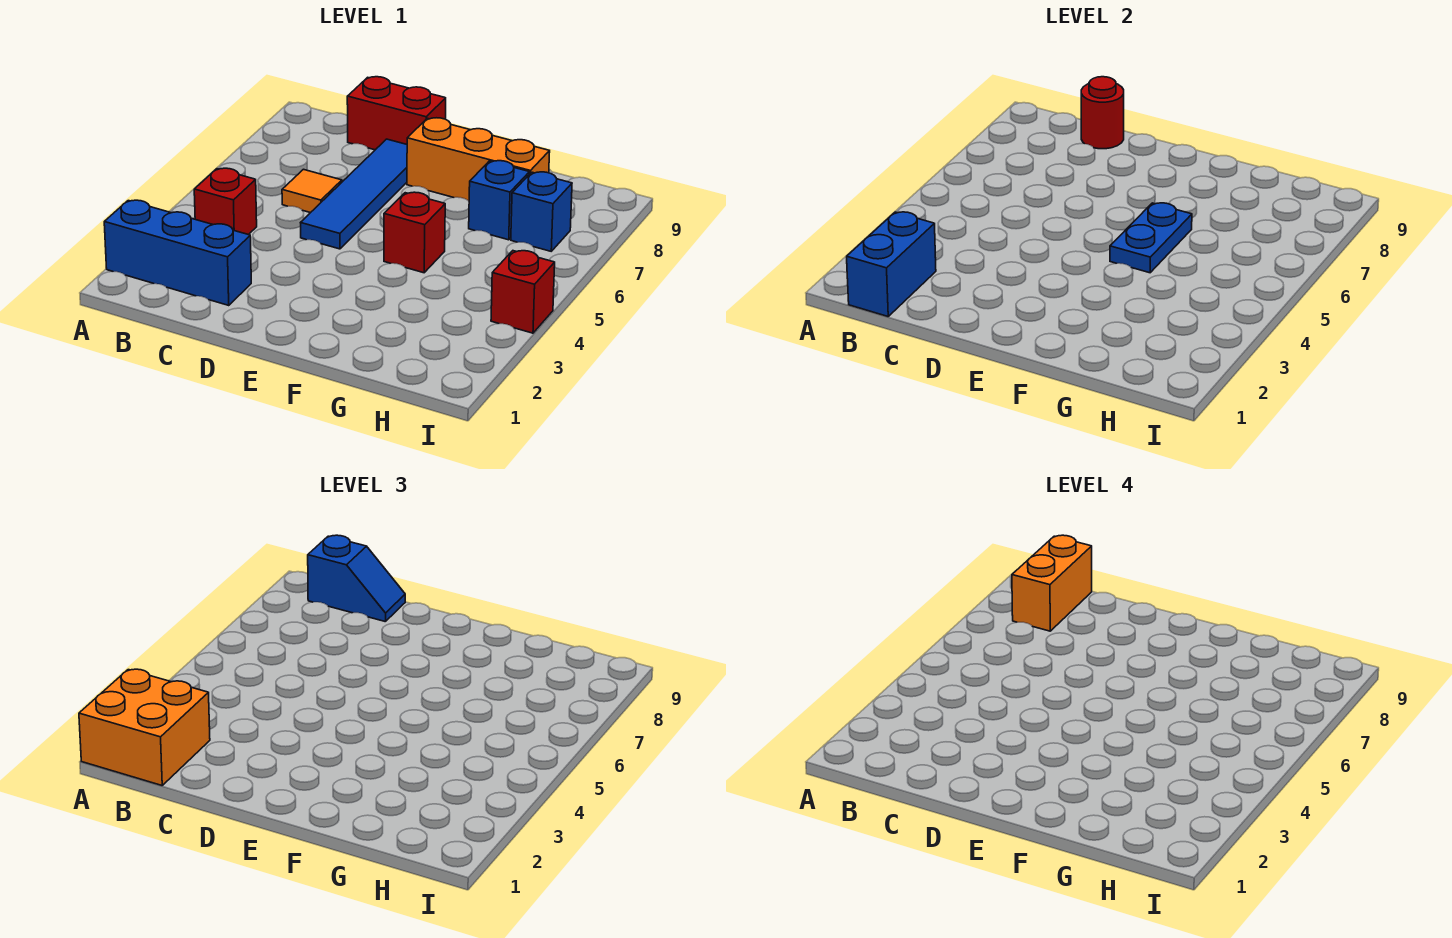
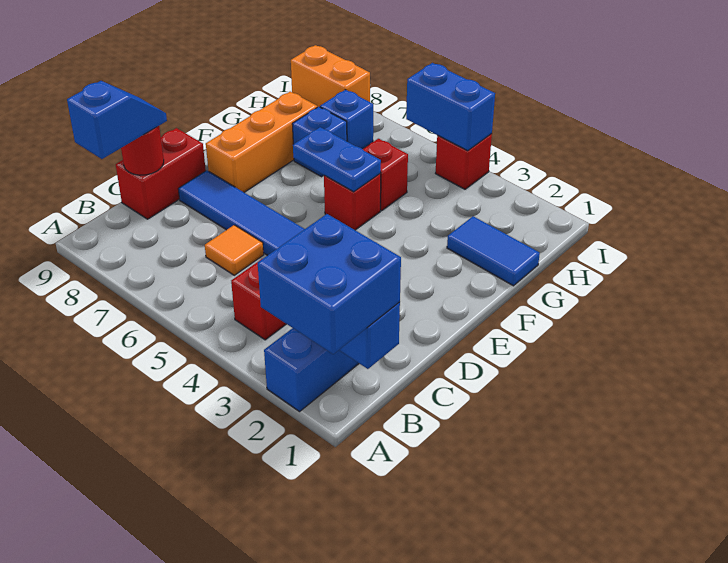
orange brick A1:B2 level 3 -> blue brick A1:B2 level 3
orange brick B8:B9 level 4 -> orange brick I8:I9 level 1
none -> blue tile G1:G2 level 1
none -> red brick G5 level 1
none -> blue brick I4:I5 level 2

